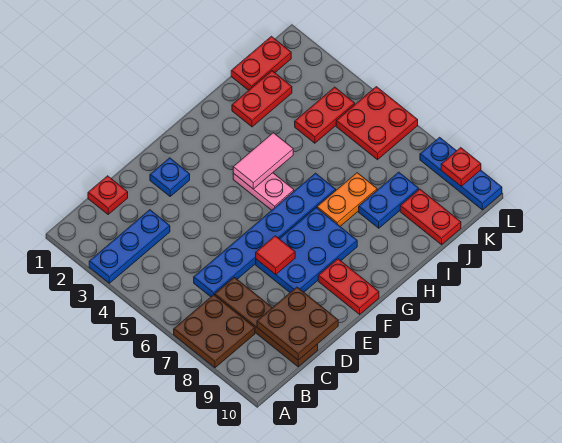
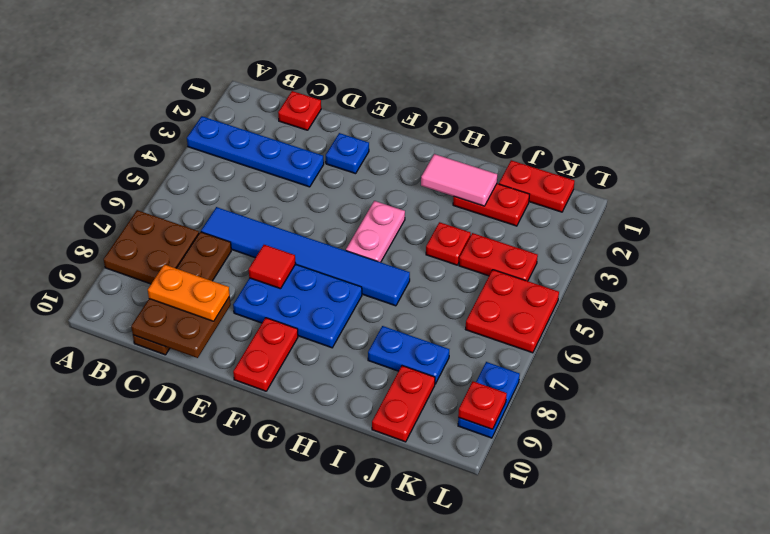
blue plate A3:C3 level 1 -> blue plate A3:D3 level 1
blue plate C6:H6 level 1 -> blue tile C6:H6 level 1
pink tile G4:H4 level 2 -> pink tile H2:I2 level 2
orange plate H7:I7 level 1 -> orange plate C9:D9 level 3
none -> red plate I4 level 1
blue plate L8:L10 level 1 -> blue plate L8:L9 level 1

